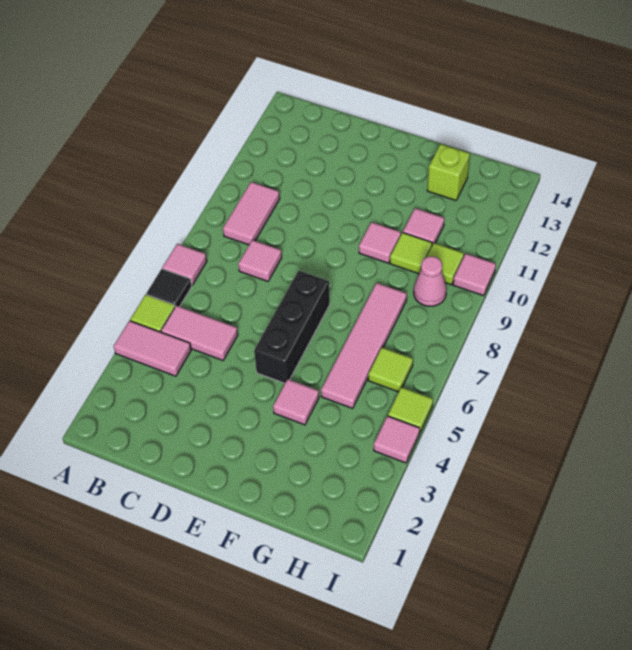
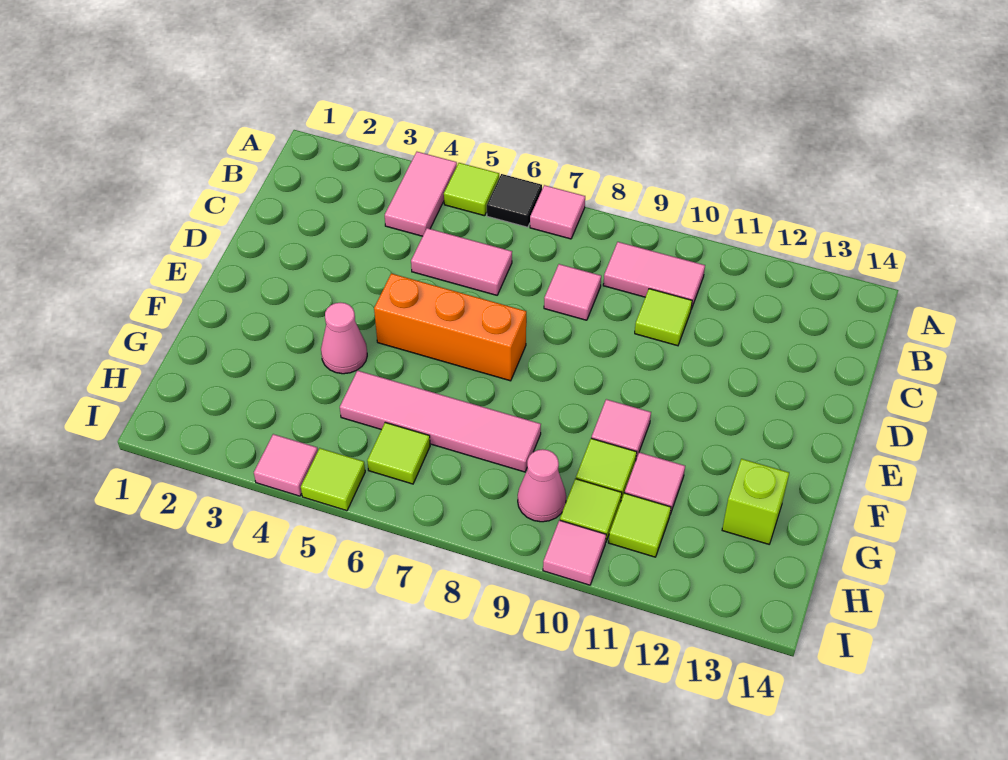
pink tile B5:C5 level 1 -> pink tile C5:C6 level 1
none -> lime tile C10 level 1
black brick E5:E7 level 1 -> orange brick E5:E7 level 1
pink tile F4 level 1 -> pink cone F4 level 1
none -> lime tile H11 level 1

